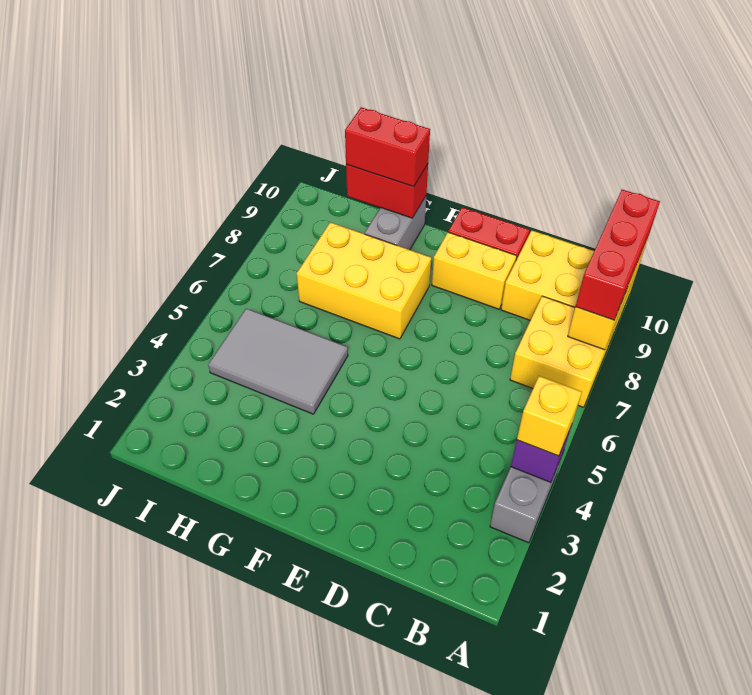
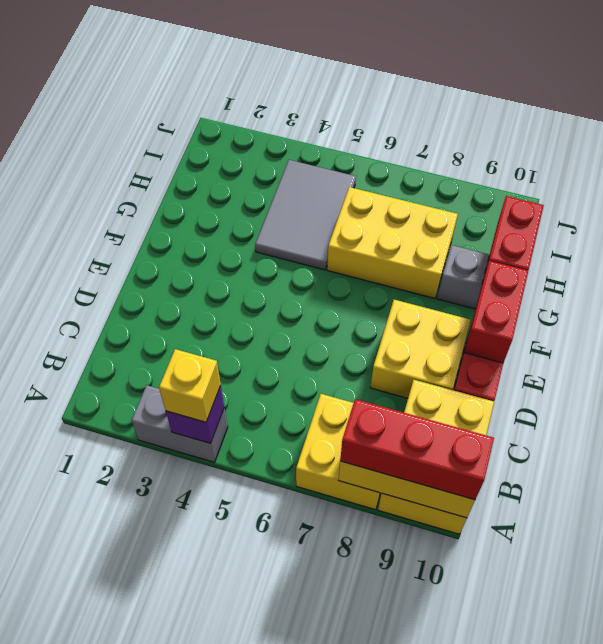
yellow brick D9:E9 level 1 -> yellow brick D8:E9 level 1
yellow brick F7:H8 level 1 -> yellow brick G6:H8 level 1
red brick G10:H10 level 3 -> red brick E10:F10 level 2

